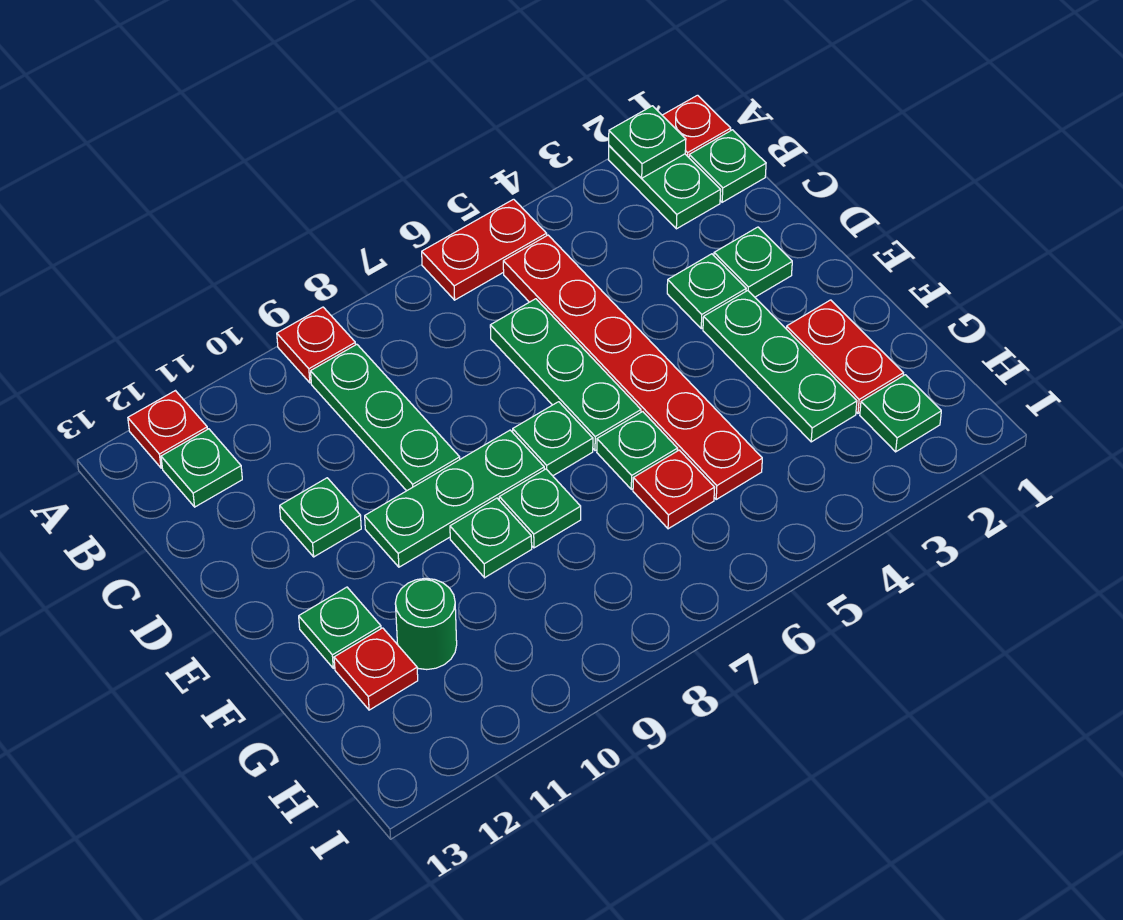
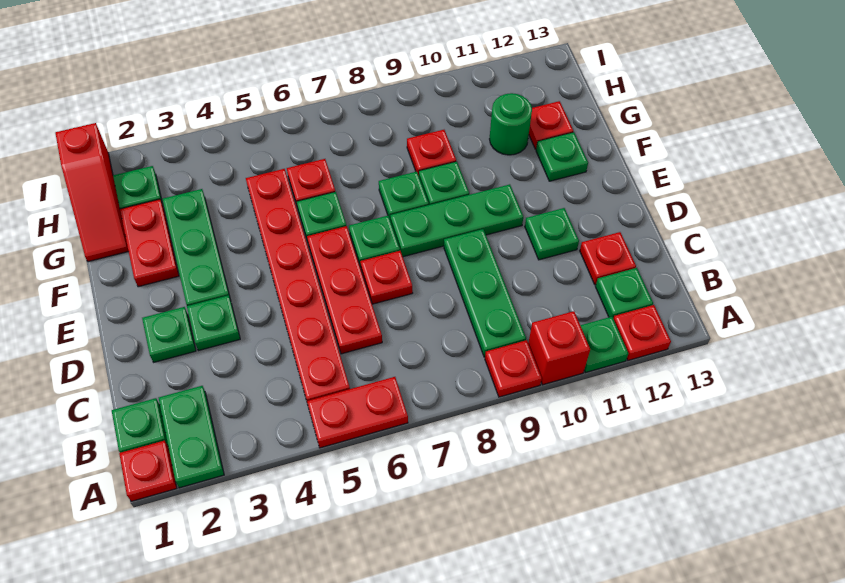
green plate A2 level 2 -> green plate A11 level 1
none -> red brick A10 level 1
green plate C6:E6 level 1 -> red plate C6:E6 level 1
none -> red plate C12 level 1
none -> red plate D7 level 1
none -> red slope G1:I1 level 1 top I
none -> red plate G9 level 1

